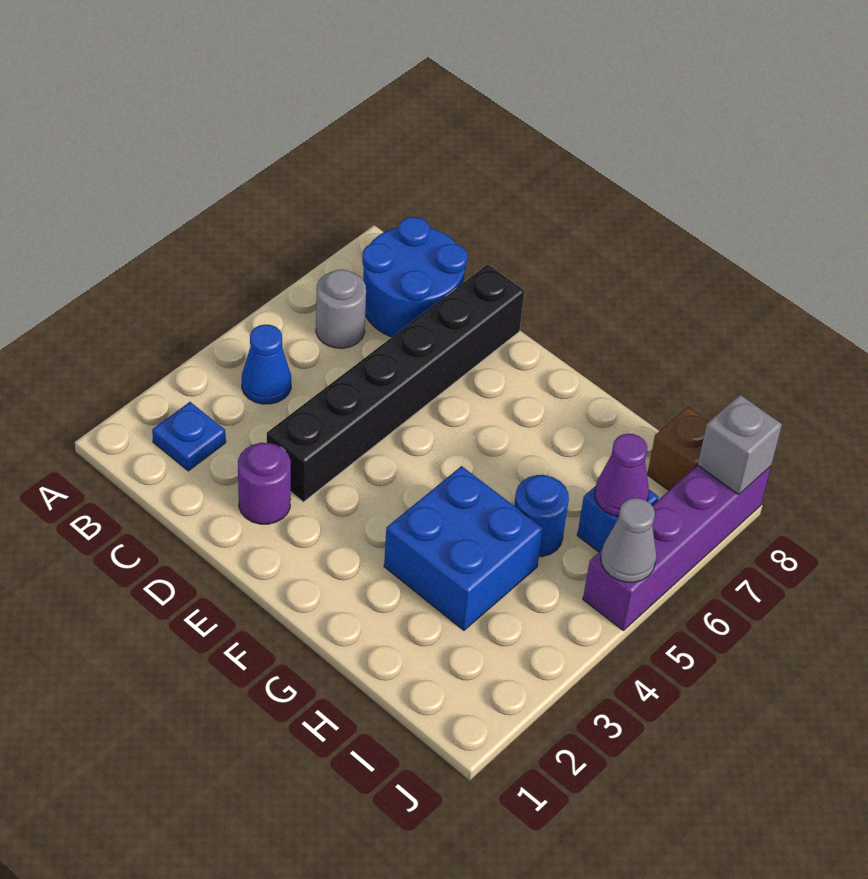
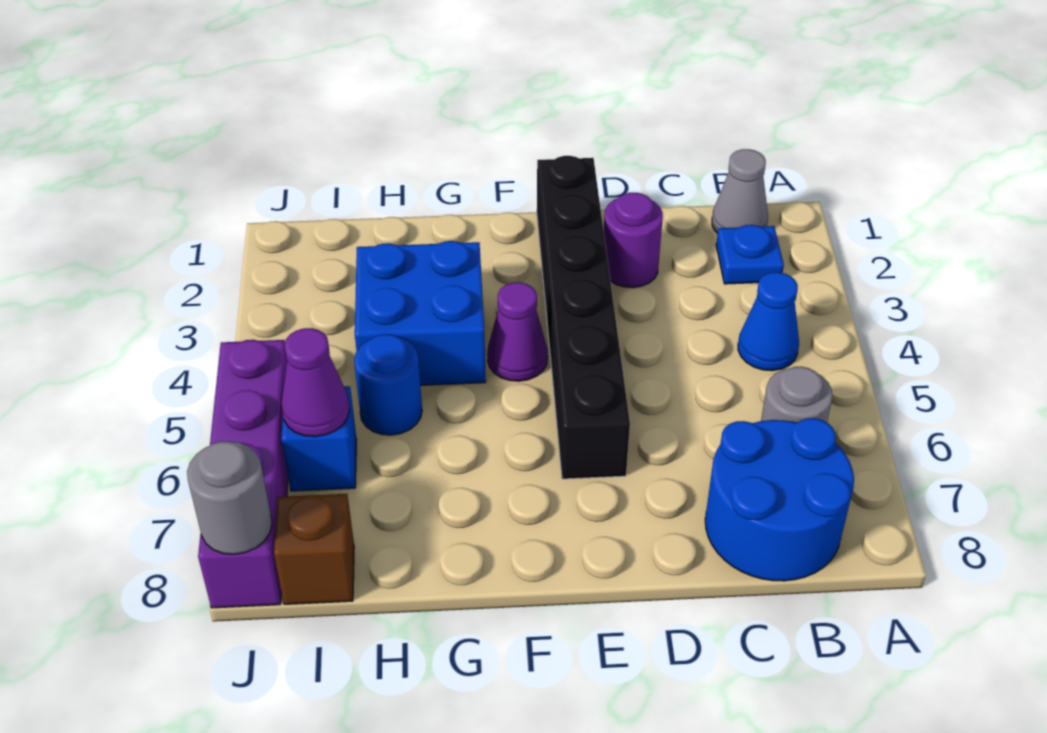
black brick D3:D8 level 1 -> black brick E1:E6 level 1
none -> purple cone F4 level 1
grey cone J5 level 2 -> grey cone B1 level 1
grey brick J8 level 2 -> grey round brick J8 level 2

